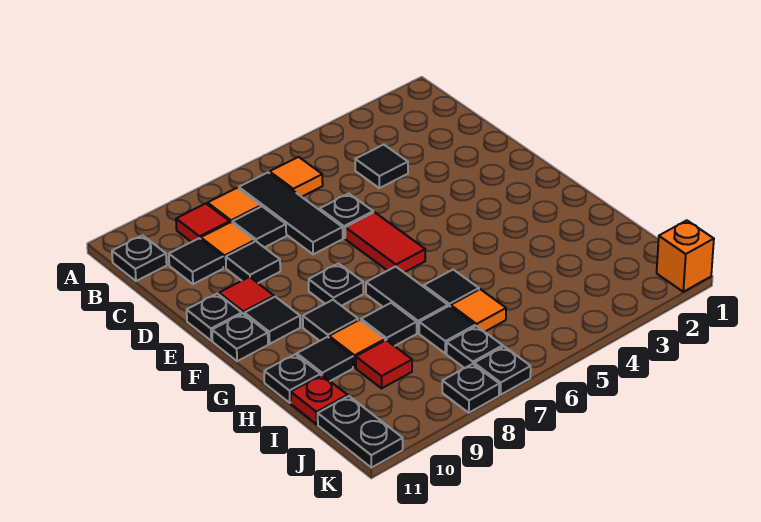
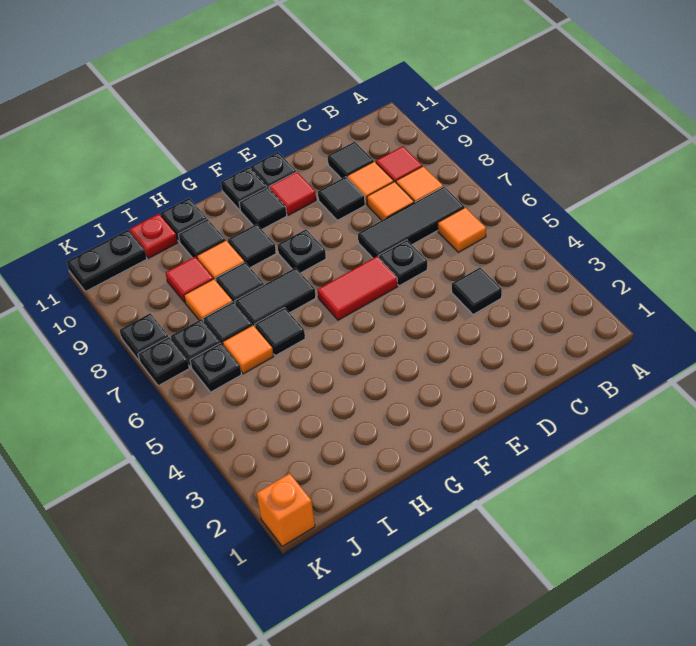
black plate B11 level 1 -> black plate J6 level 1
black tile C8 level 1 -> orange tile C8 level 1
none -> orange tile I8 level 1

